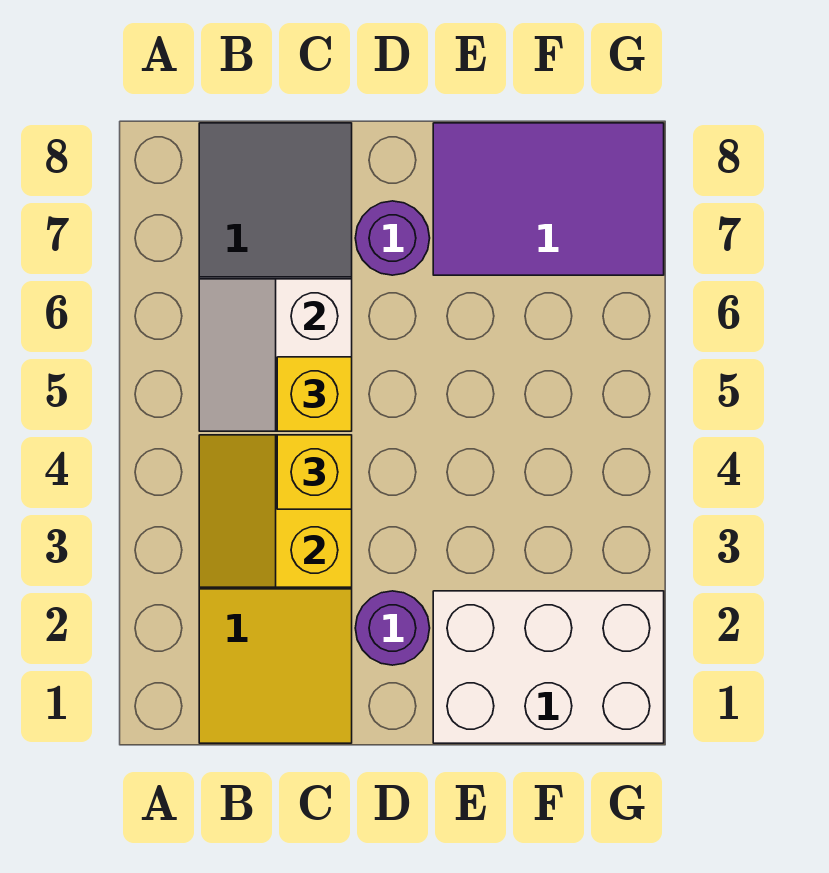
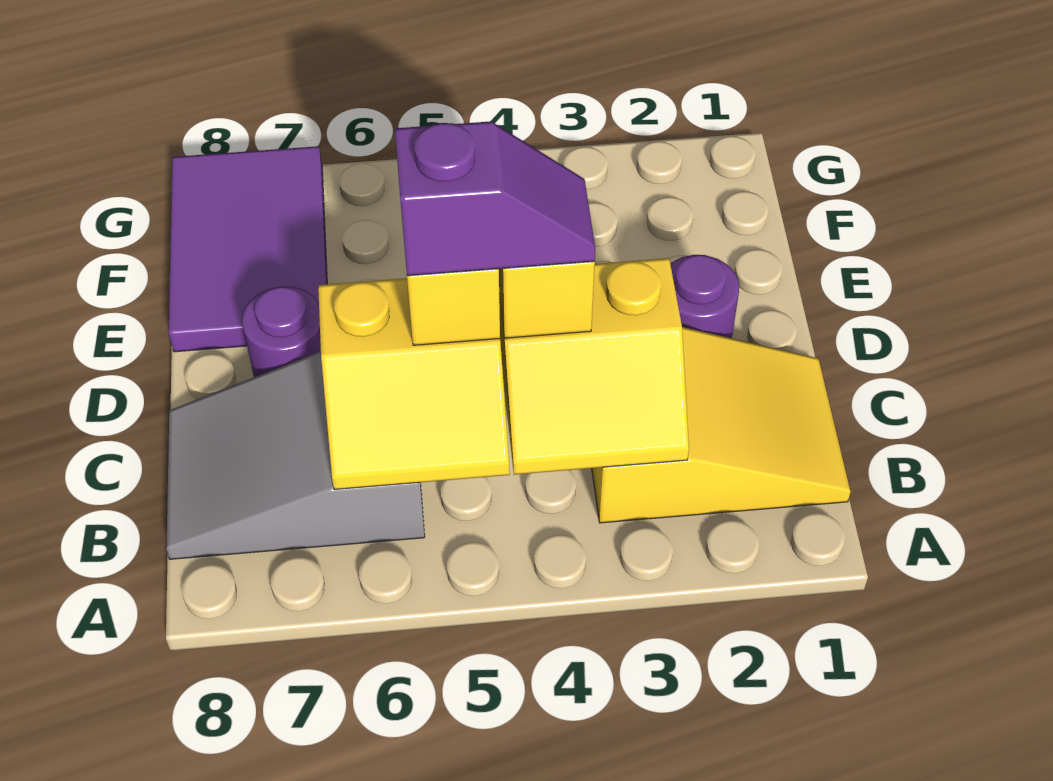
white slope B5:C6 level 2 top C -> yellow slope B5:C6 level 2 top C
none -> purple slope C4:C5 level 4 top 5
white brick E1:G2 level 1 -> none

